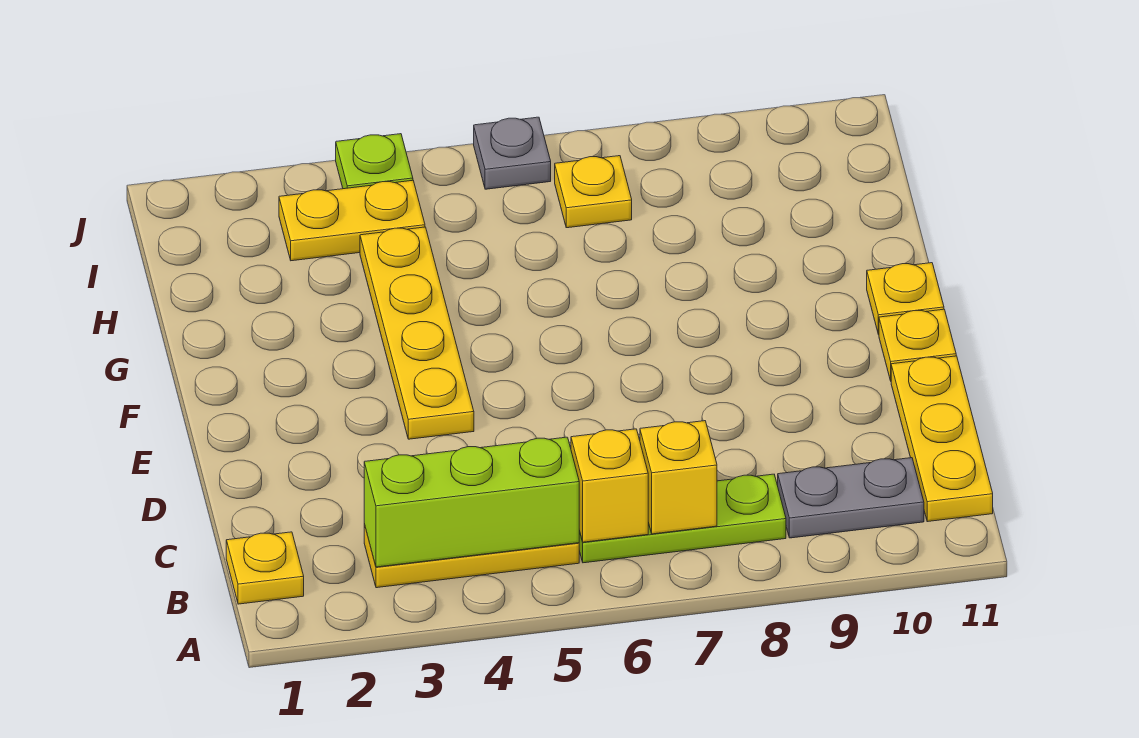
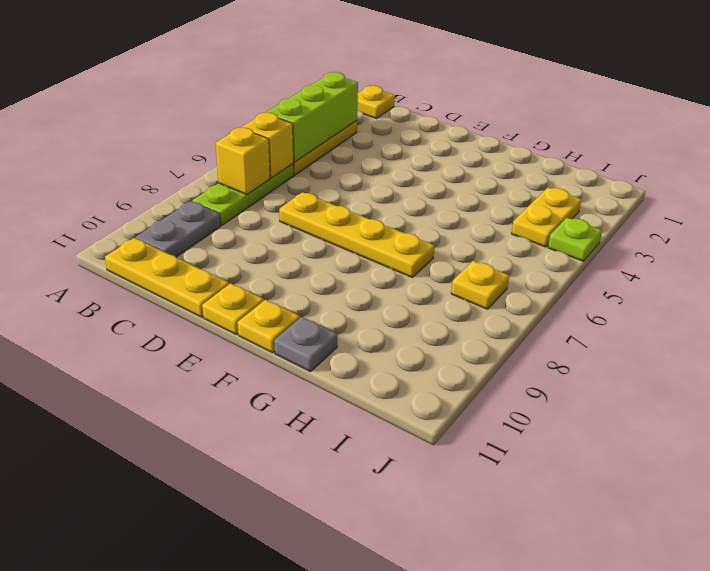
yellow plate E4:H4 level 1 -> yellow plate D7:G7 level 1
grey plate J6 level 1 -> grey plate G11 level 1

